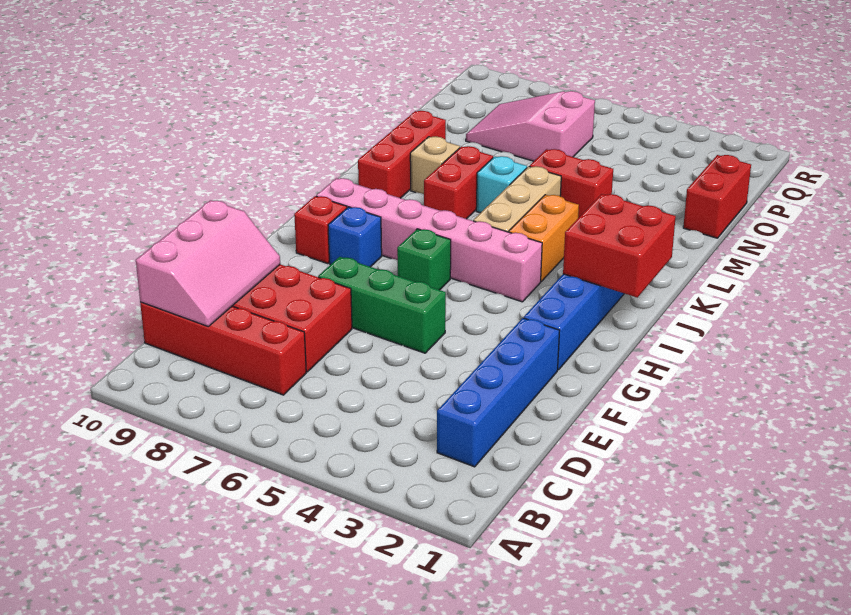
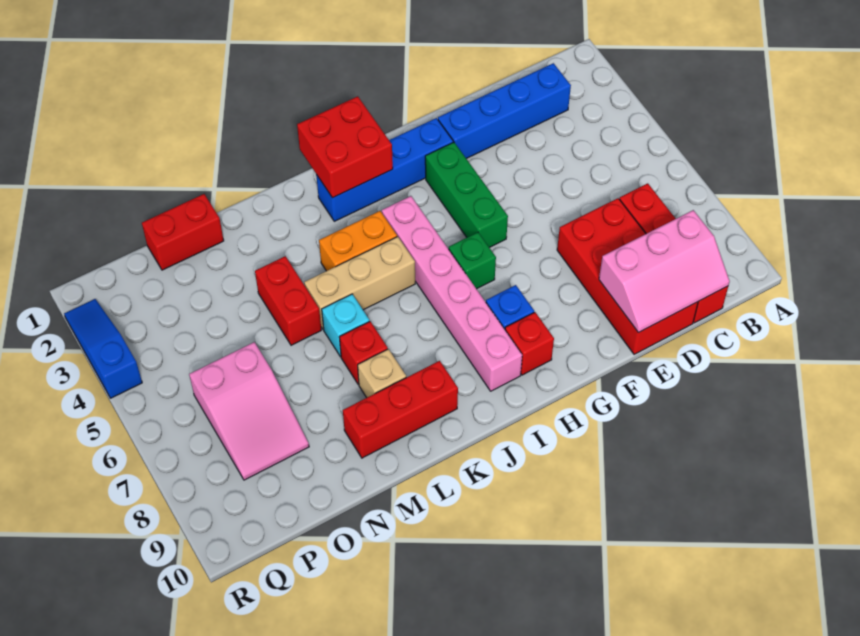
pink slope C9:E10 level 2 top 10 -> pink slope C9:E10 level 2 top 9
green brick F5:F7 level 1 -> green brick G3:G5 level 1
red brick K7:L7 level 1 -> red brick L7 level 1
none -> blue slope R2:R4 level 1 top 4

